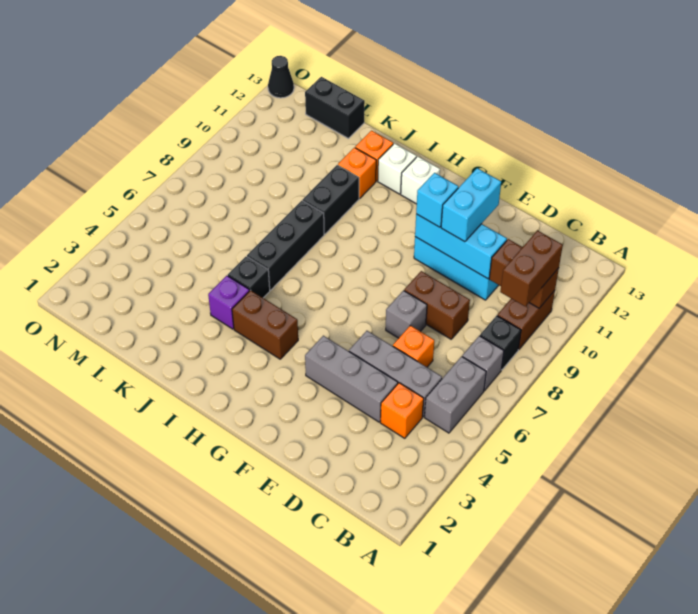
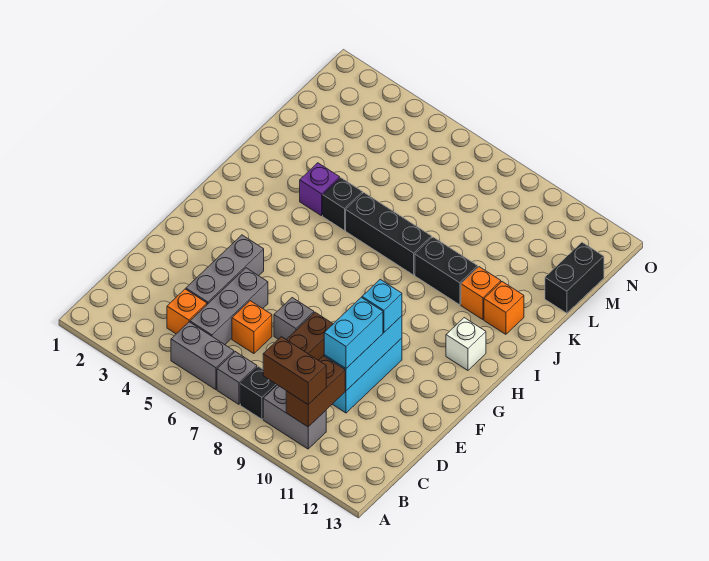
brown brick B9:B10 level 1 -> grey brick B9:B10 level 1
cyan brick E10:E11 level 3 -> cyan brick D10:E10 level 3
brown brick H4:I4 level 1 -> none
white brick I12 level 1 -> none
black cone O13 level 1 -> none

